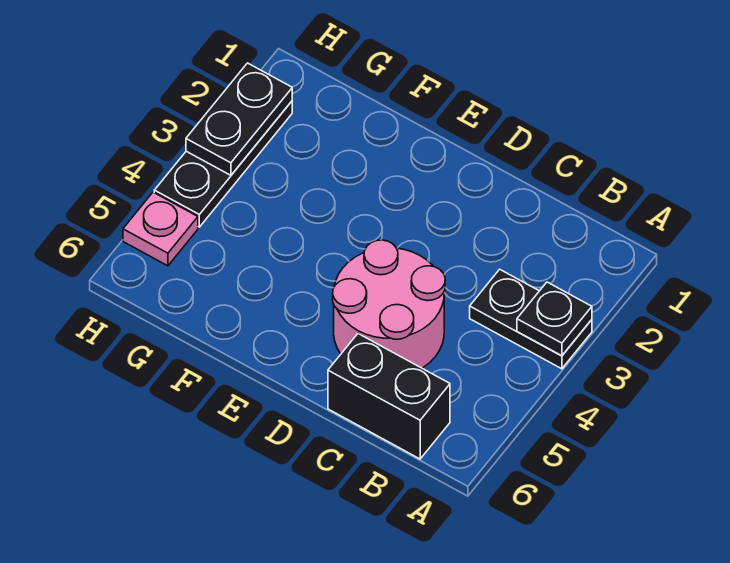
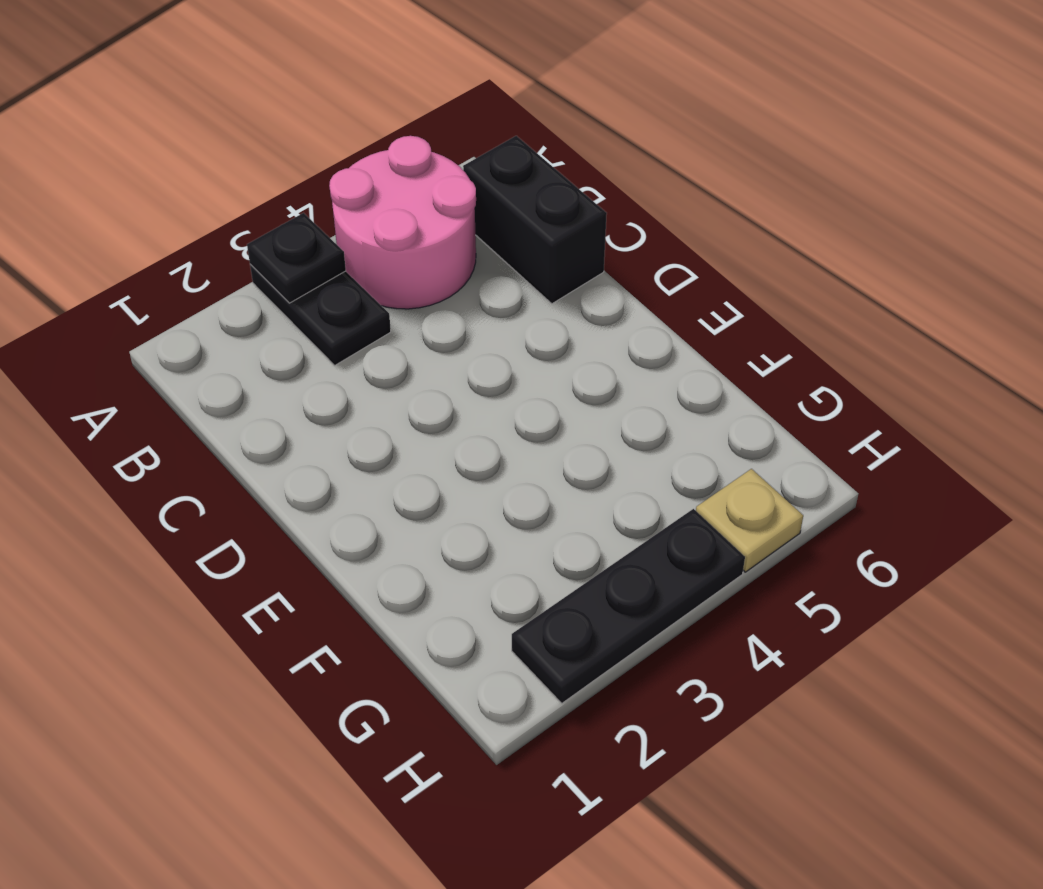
pink round brick C4:D5 level 1 -> pink round brick A4:B5 level 1
black plate H2:H3 level 2 -> none
pink plate H5 level 1 -> tan plate H5 level 1

